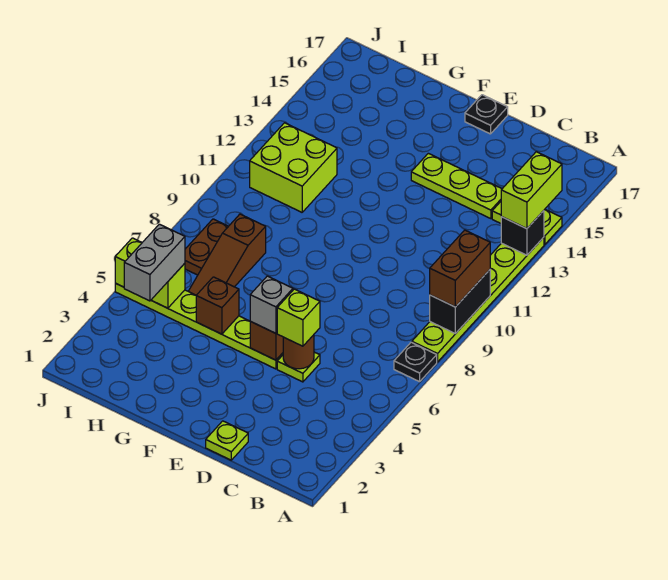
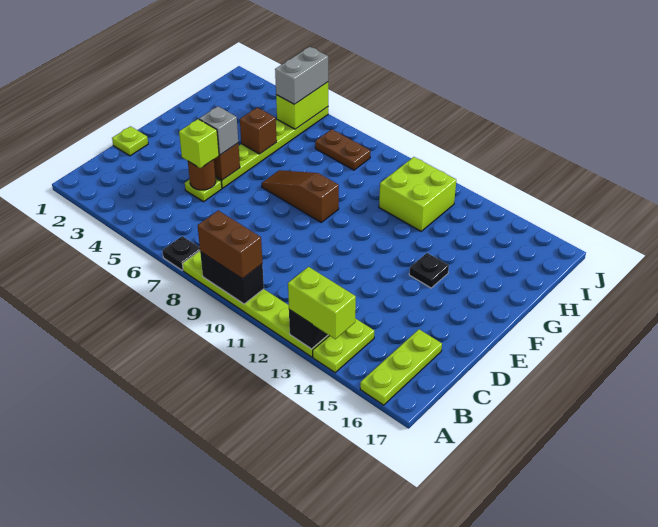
lime plate C14:E14 level 1 -> lime plate A16:C16 level 1
black plate E17 level 1 -> black plate F14 level 1
brown slope H6:H8 level 1 top 8 -> brown slope F7:F9 level 1 top 9
grey brick I4:I5 level 3 -> grey brick I5:J5 level 3

